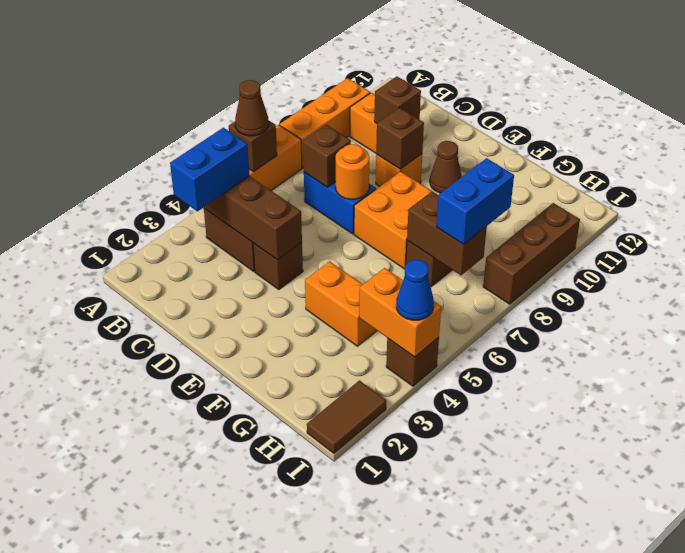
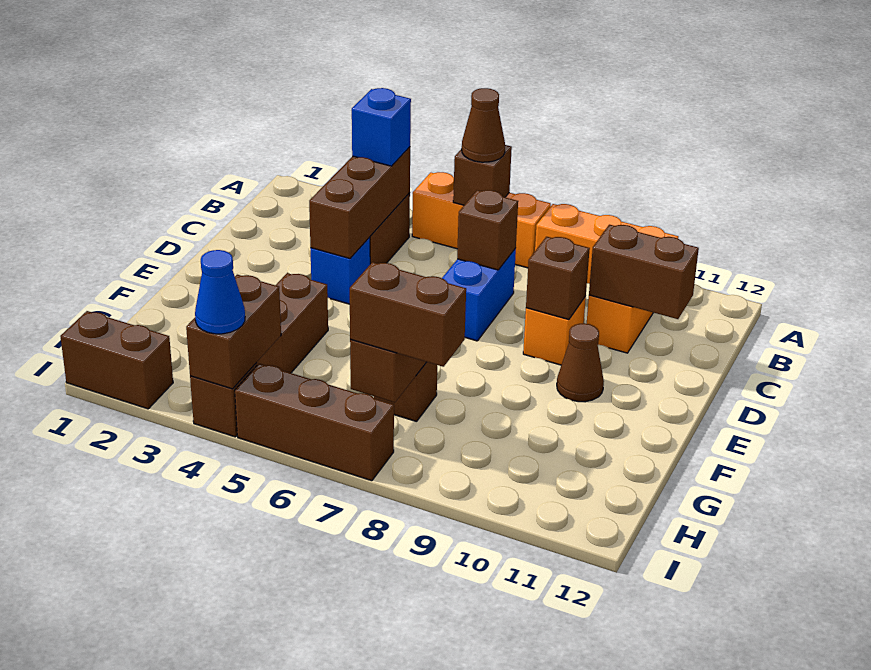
blue brick B3:B4 level 3 -> blue brick B4 level 3
brown brick C10 level 2 -> brown brick C10:C11 level 2
brown brick D4 level 1 -> blue brick D4 level 1
orange round brick D7 level 2 -> none
orange brick E7:F8 level 1 -> none
orange brick F4:G4 level 1 -> brown brick F4:G4 level 1
orange brick H4:I4 level 2 -> brown brick H4:I4 level 2
blue brick H7:H8 level 3 -> brown brick H7:H8 level 3
brown tile I1:I2 level 1 -> brown brick I1:I2 level 1
brown brick I8:I10 level 1 -> brown brick I5:I7 level 1

